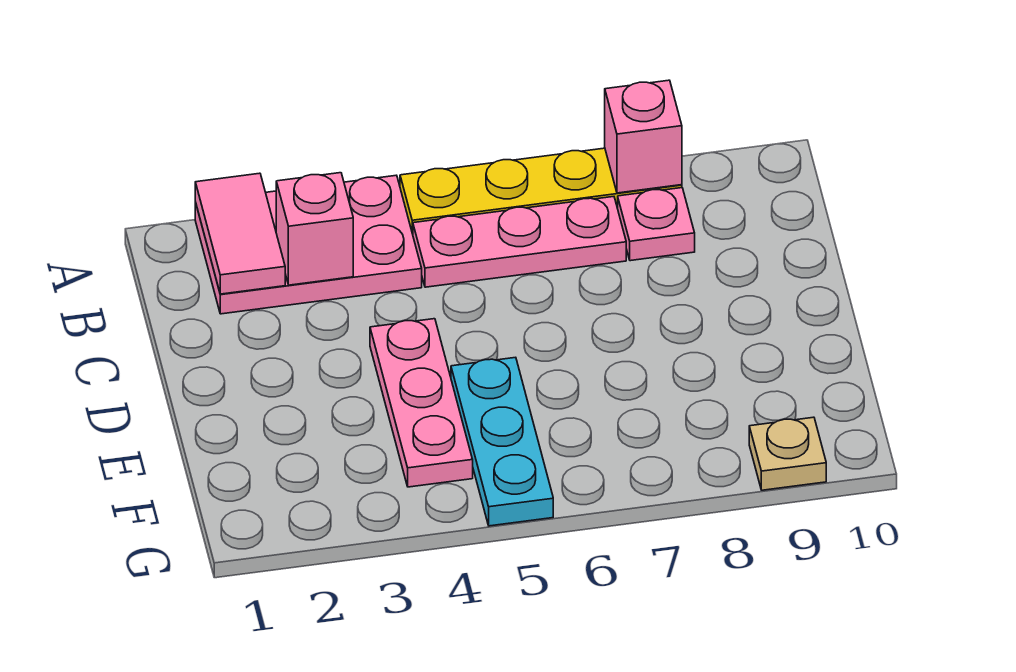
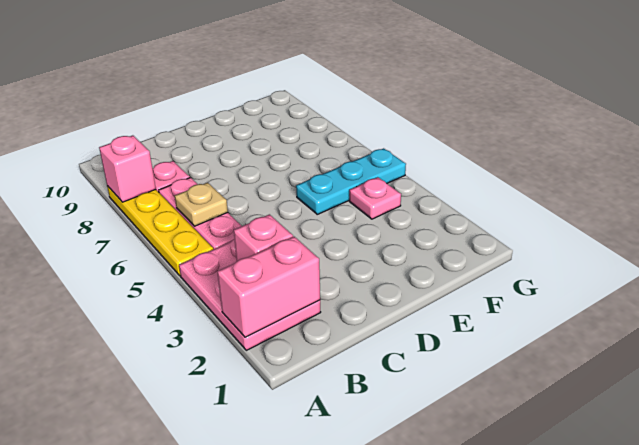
pink tile A2:B2 level 2 -> pink brick A2:B2 level 2
pink plate D4:F4 level 1 -> pink plate F4 level 1
tan plate G9 level 1 -> tan plate B6 level 2

